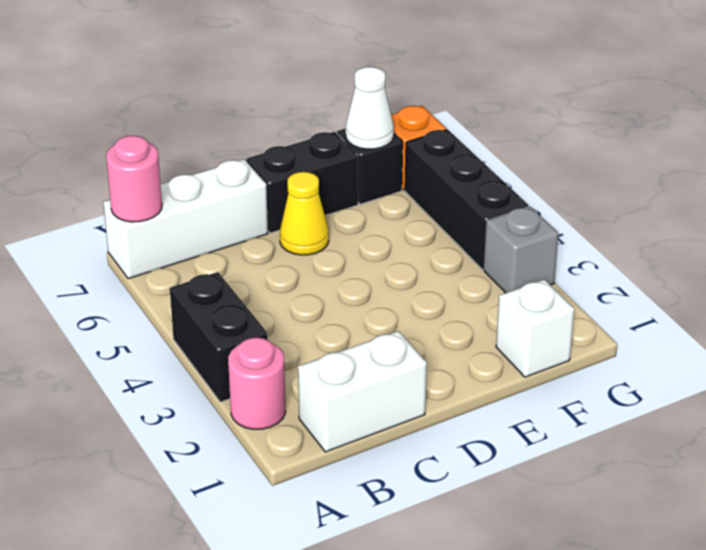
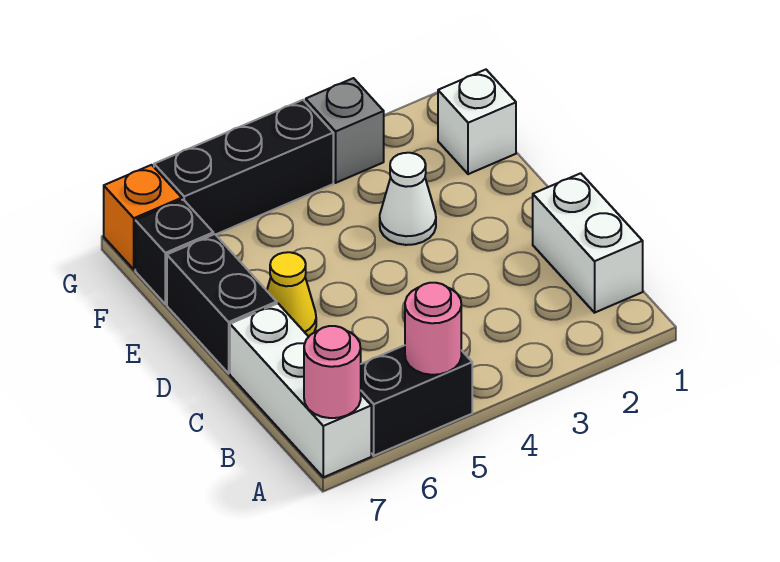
pink round brick A2 level 1 -> pink round brick A5 level 2
black brick A3:A4 level 1 -> black brick A5:A6 level 1
white cone F7 level 2 -> white cone E3 level 1

